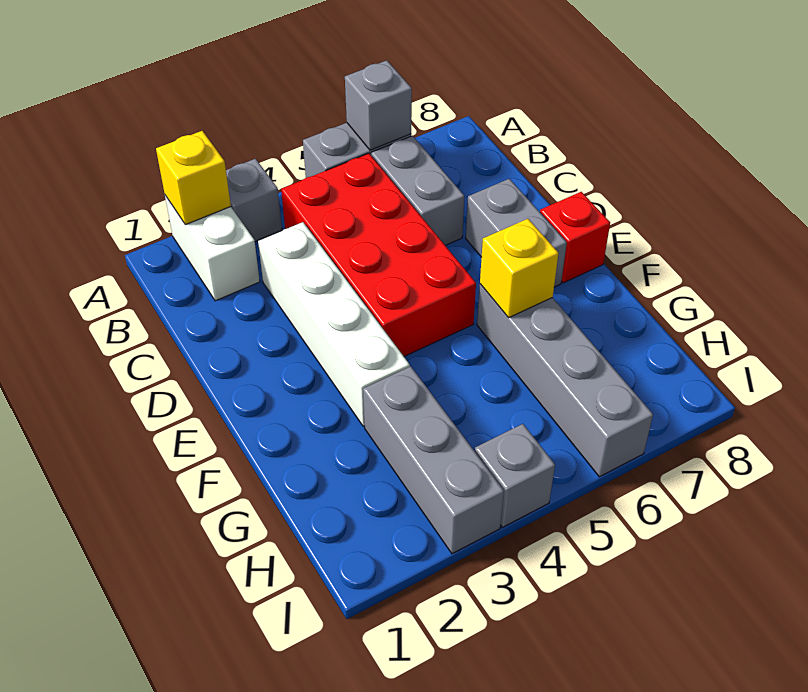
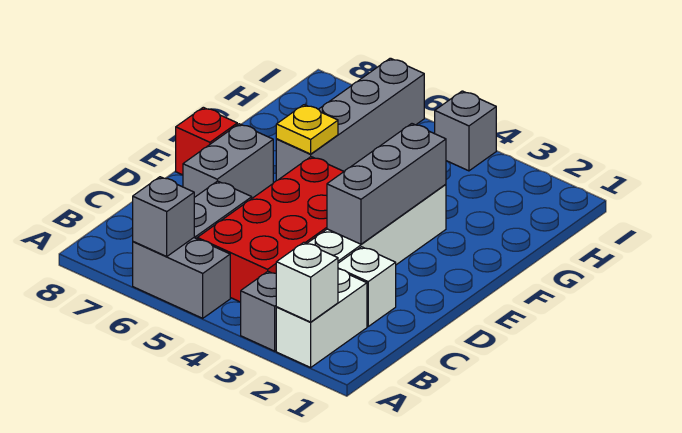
yellow brick A2 level 2 -> white brick A2 level 2
none -> white brick C2 level 1
yellow brick F6 level 2 -> yellow plate F6 level 2
grey brick G3:I3 level 1 -> grey brick D3:F3 level 2

